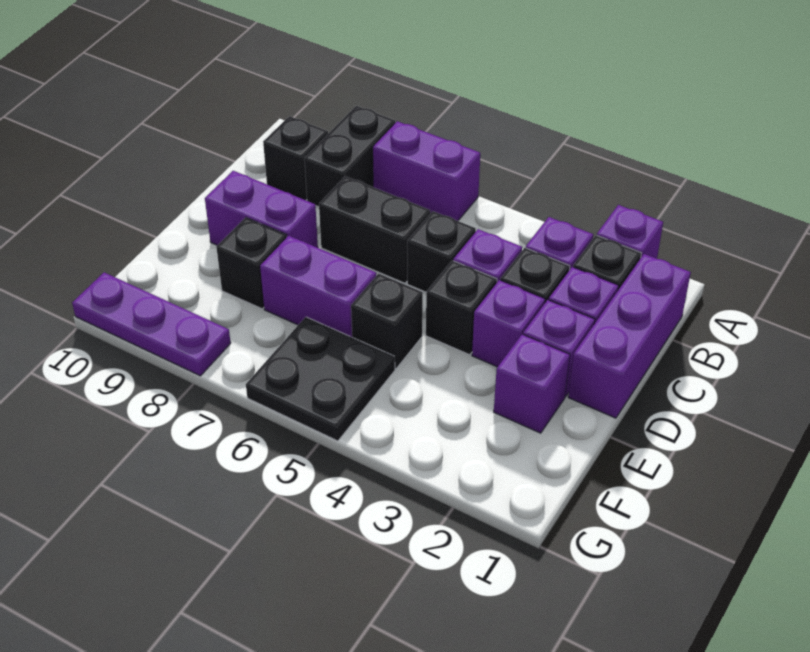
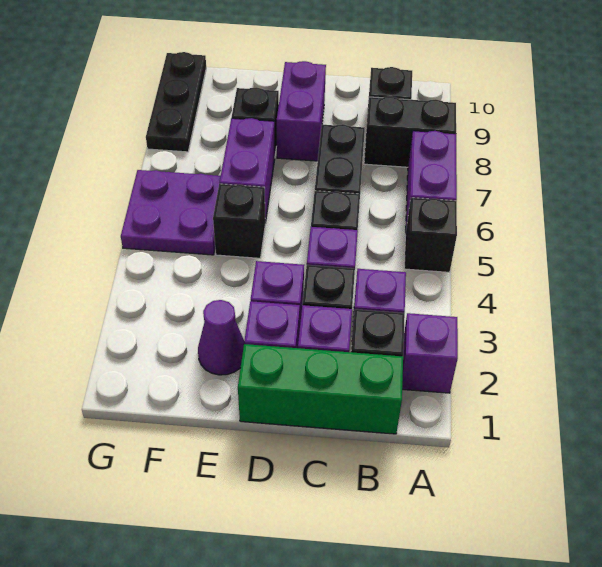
purple brick B1:D1 level 1 -> green brick B1:D1 level 1
black brick D4 level 1 -> black brick A5 level 1
purple brick E2 level 1 -> purple cone E2 level 1
black plate F5:G6 level 1 -> purple plate F5:G6 level 1
purple plate G8:G10 level 1 -> black plate G8:G10 level 1

